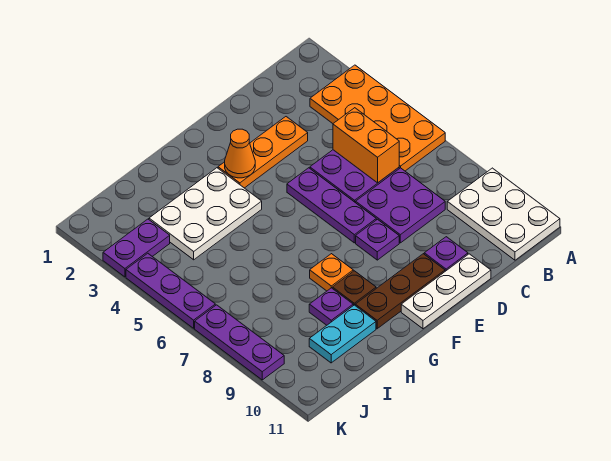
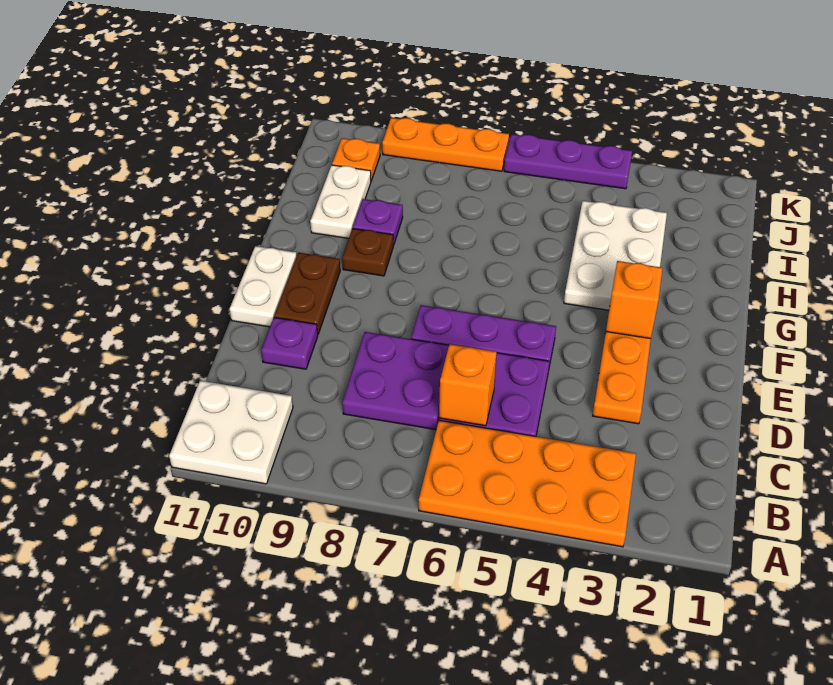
white plate A9:B11 level 1 -> white plate A10:B11 level 1
orange brick C5:C6 level 2 -> orange brick C6 level 2
white plate D11:F11 level 1 -> white plate E11:F11 level 1
purple plate E8 level 1 -> none
brown plate E10:G10 level 1 -> brown plate E10:F10 level 1
orange cone F3 level 2 -> orange brick F3 level 2
orange plate G8 level 1 -> orange plate J10 level 1
cyan plate H10:I10 level 1 -> white plate H10:I10 level 1
purple plate J3:K3 level 1 -> none
purple plate K7:K9 level 1 -> orange plate K7:K9 level 1

